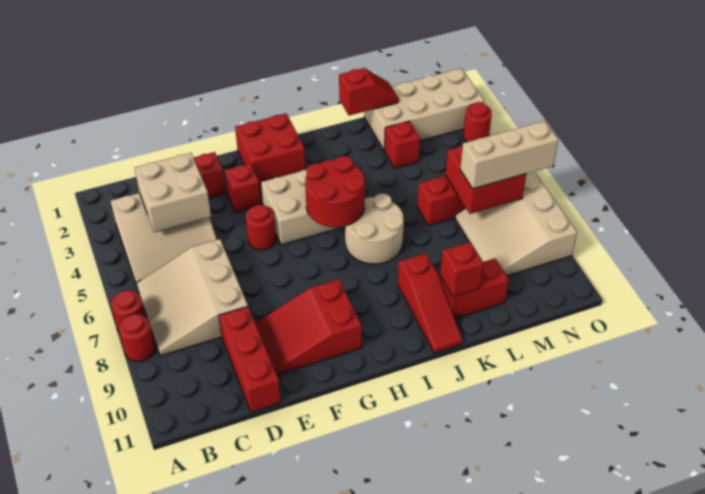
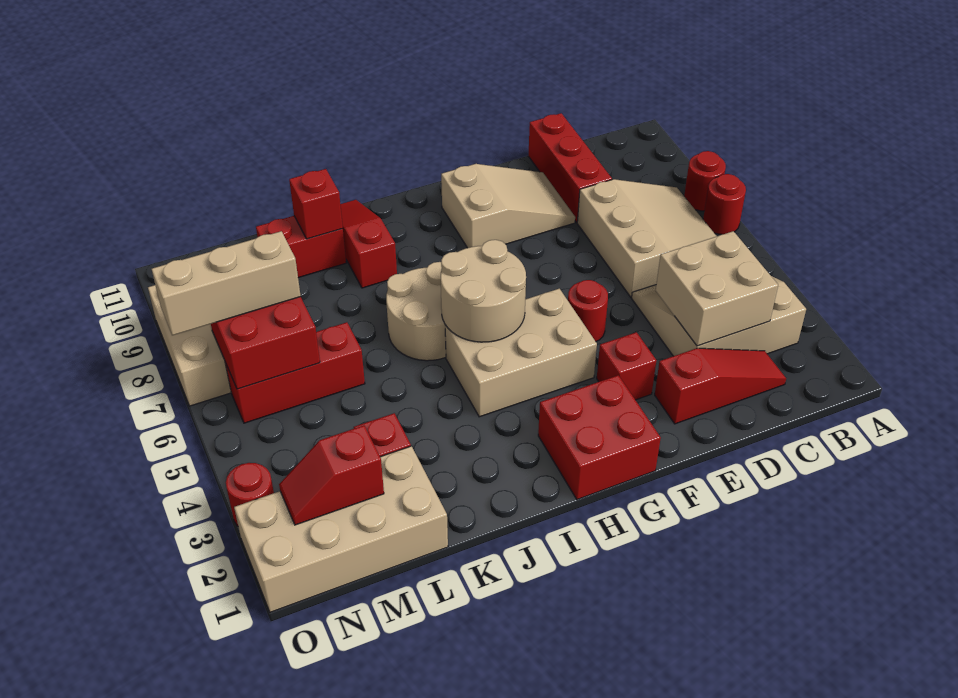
red slope E9:G10 level 1 top G -> tan slope E9:G10 level 1 top G
red round brick H5:I6 level 2 -> tan round brick H5:I6 level 2
red slope K1:L1 level 2 top K -> red slope M2:N2 level 2 top M

